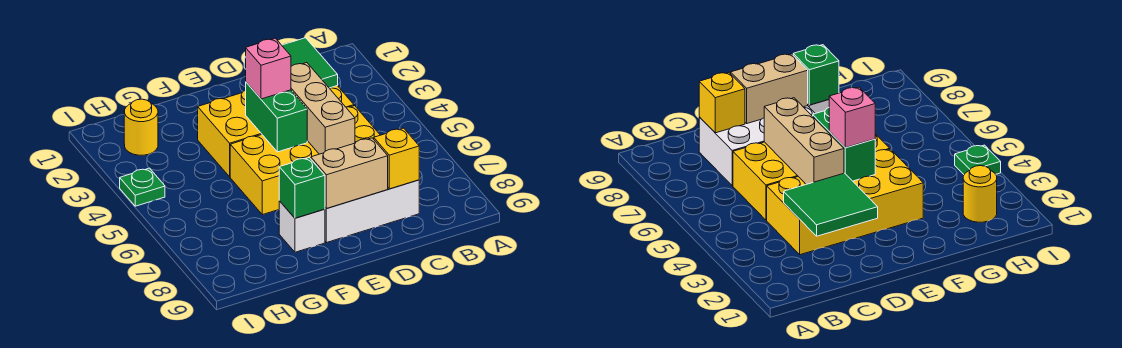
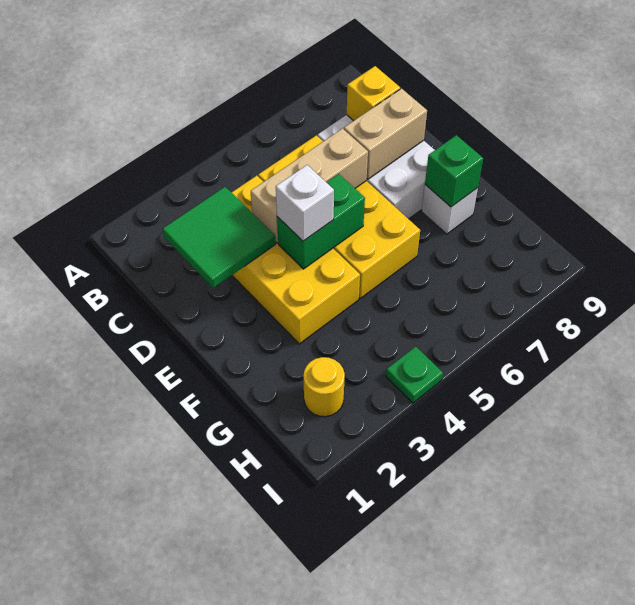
tan brick D8:E8 level 2 -> tan brick D7:D8 level 2
pink brick E4 level 3 -> white brick E4 level 3

